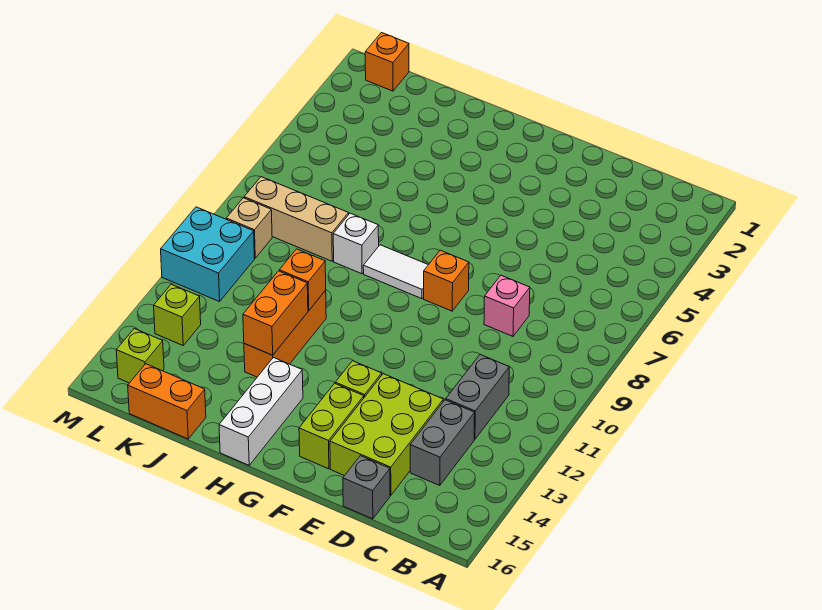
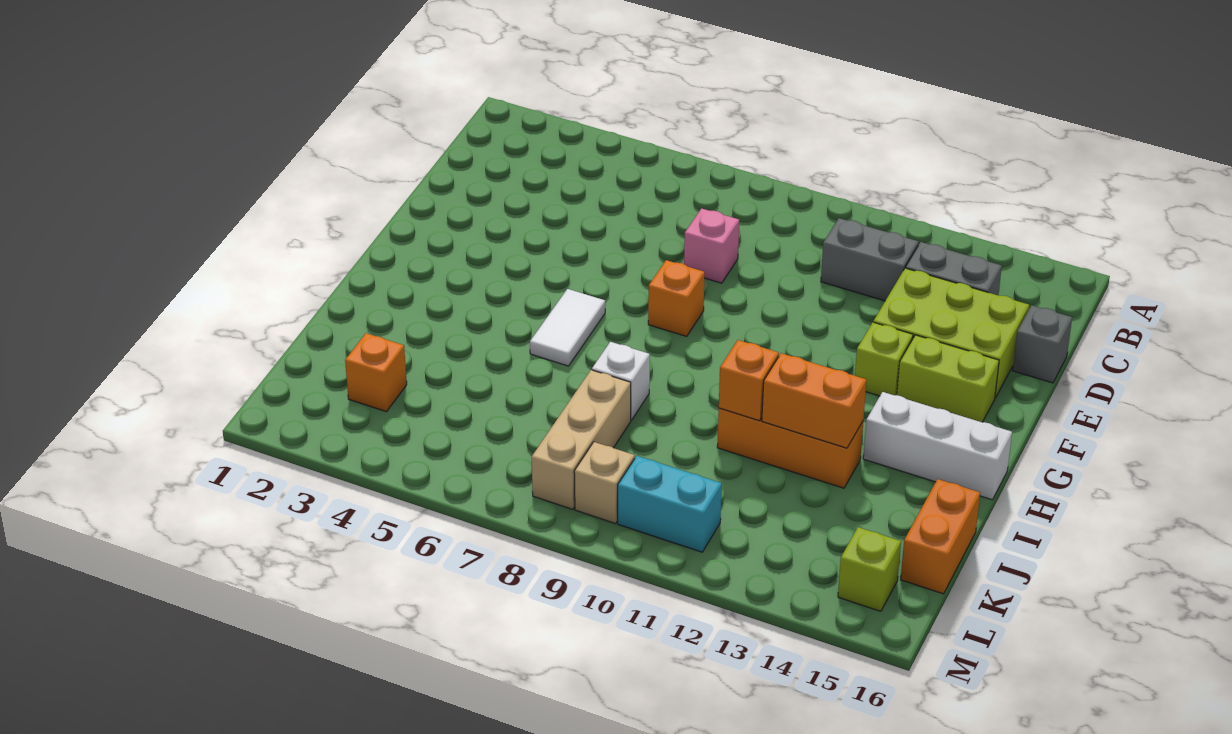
white tile G8:H8 level 1 -> white tile G6:H6 level 1
orange brick L1 level 1 -> orange brick K3 level 1
cyan brick L10:M11 level 1 -> cyan brick L10:L11 level 1
lime brick L13 level 1 -> none

